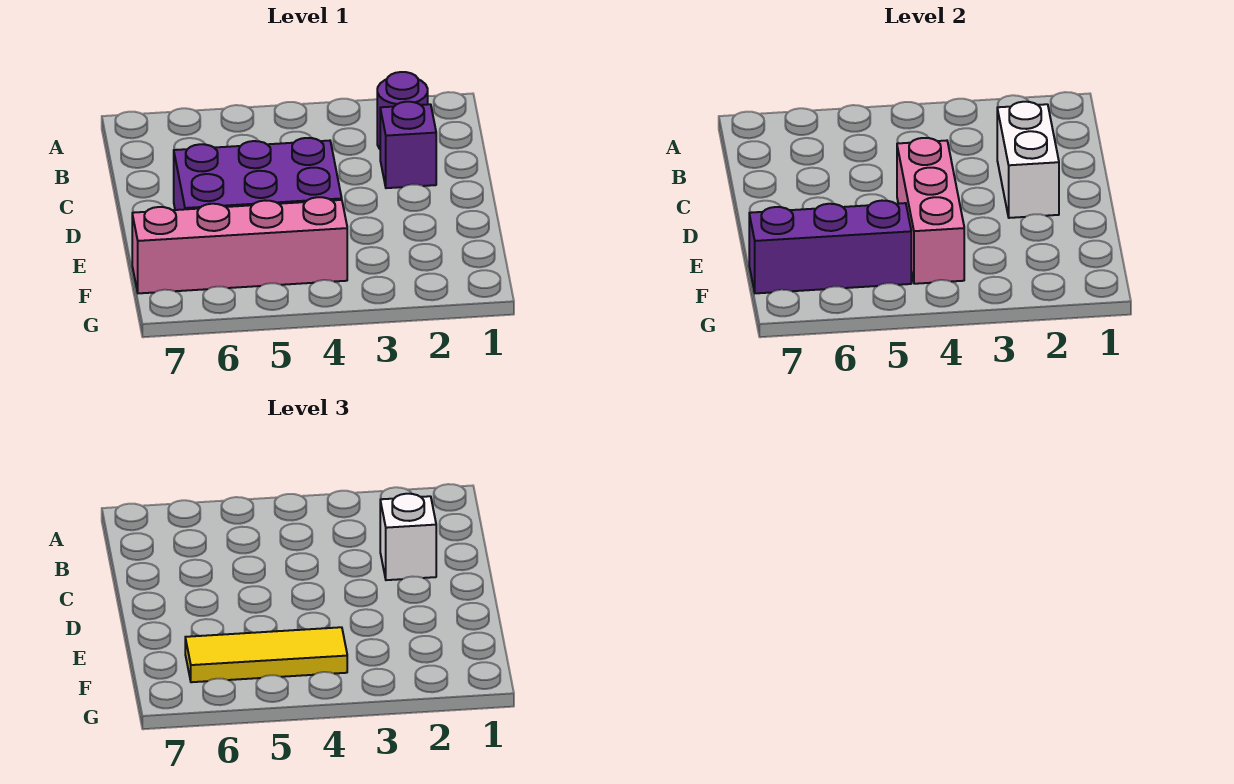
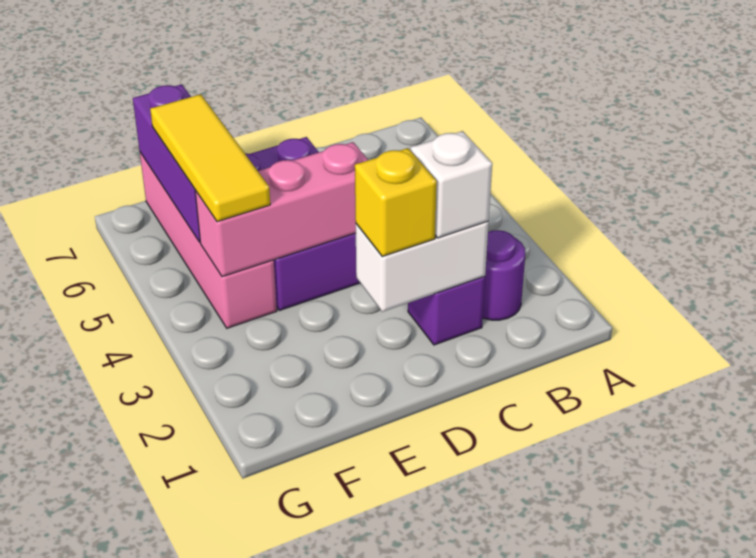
none -> yellow brick D2 level 3

